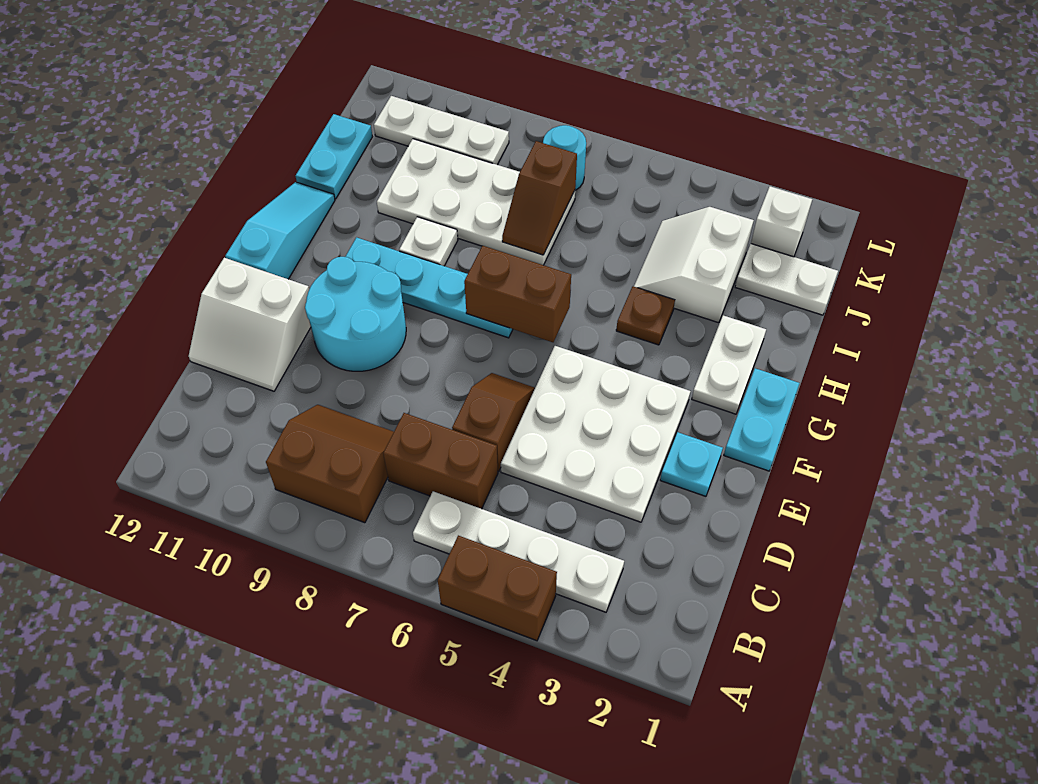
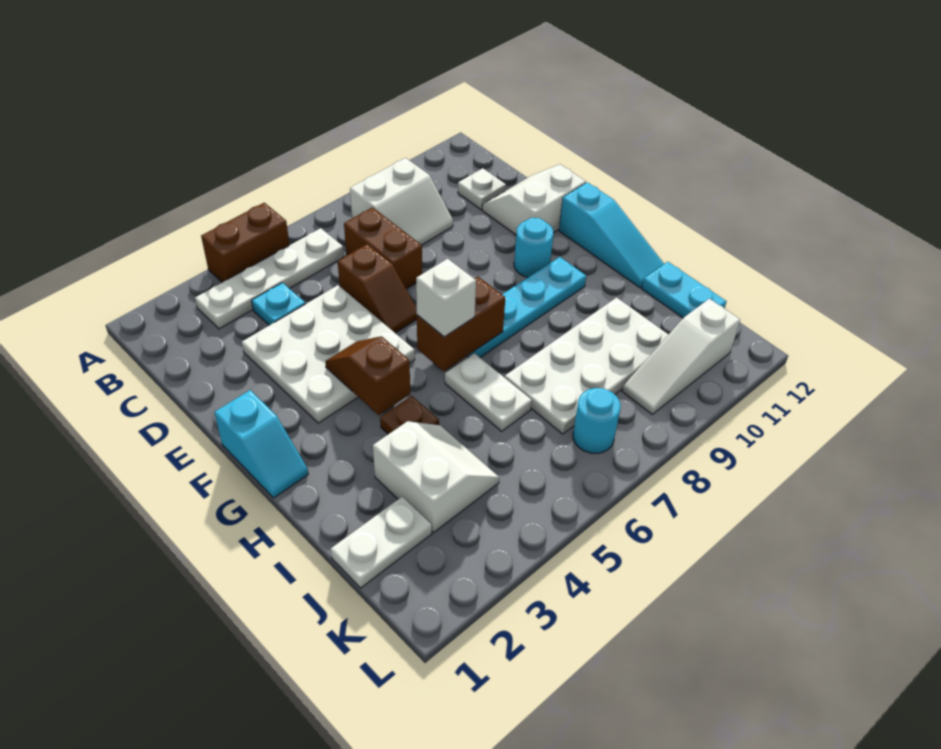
brown slope B8:C9 level 1 top B -> white slope B8:C9 level 1 top B
brown brick C6:C7 level 1 -> brown brick C7:D7 level 1
cyan plate E2 level 1 -> cyan plate C4 level 1
cyan round brick E9:F10 level 1 -> cyan round brick F10 level 1
cyan plate F1:G1 level 1 -> cyan slope F1:G1 level 1 top F
white plate G2:H2 level 1 -> white plate H6:I6 level 1
white plate H9 level 1 -> white plate C11 level 1
brown slope I7:J7 level 2 top J -> brown slope F4:G4 level 2 top G
white brick K2 level 1 -> white brick G6 level 3
white plate K9:K11 level 1 -> white slope K9:K11 level 1 top 11

